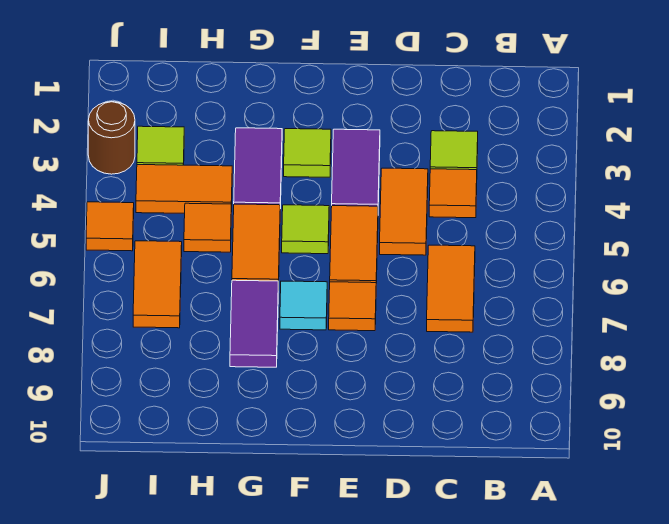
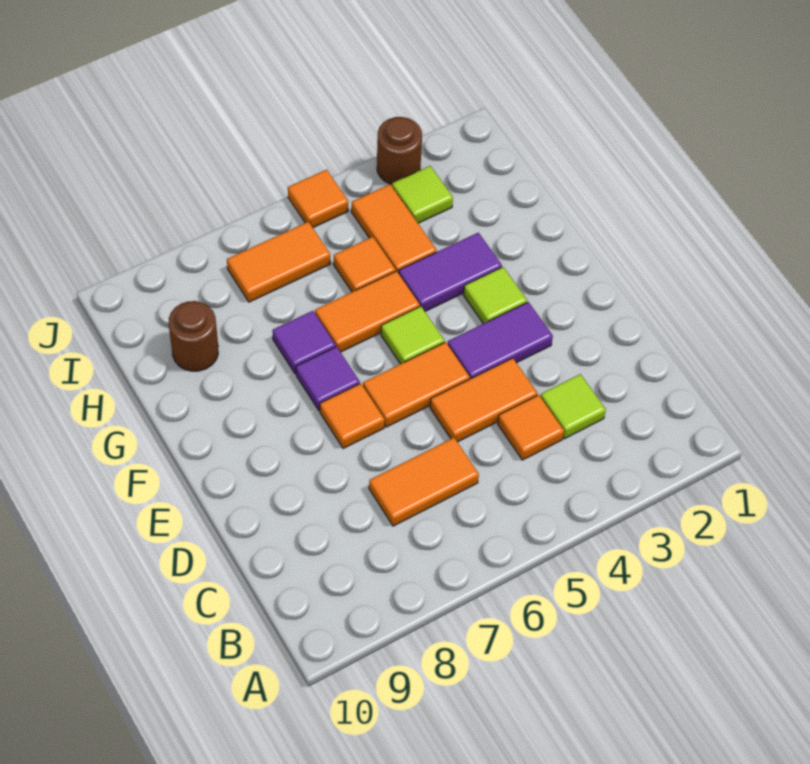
cyan tile F7 level 1 -> purple tile F7 level 1
purple tile G7:G8 level 1 -> purple tile G7 level 1
none -> brown round brick H9 level 1

